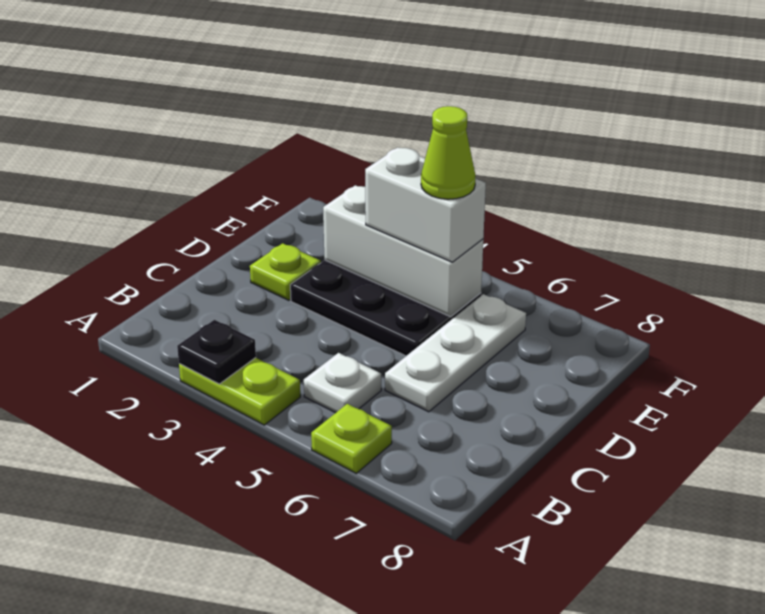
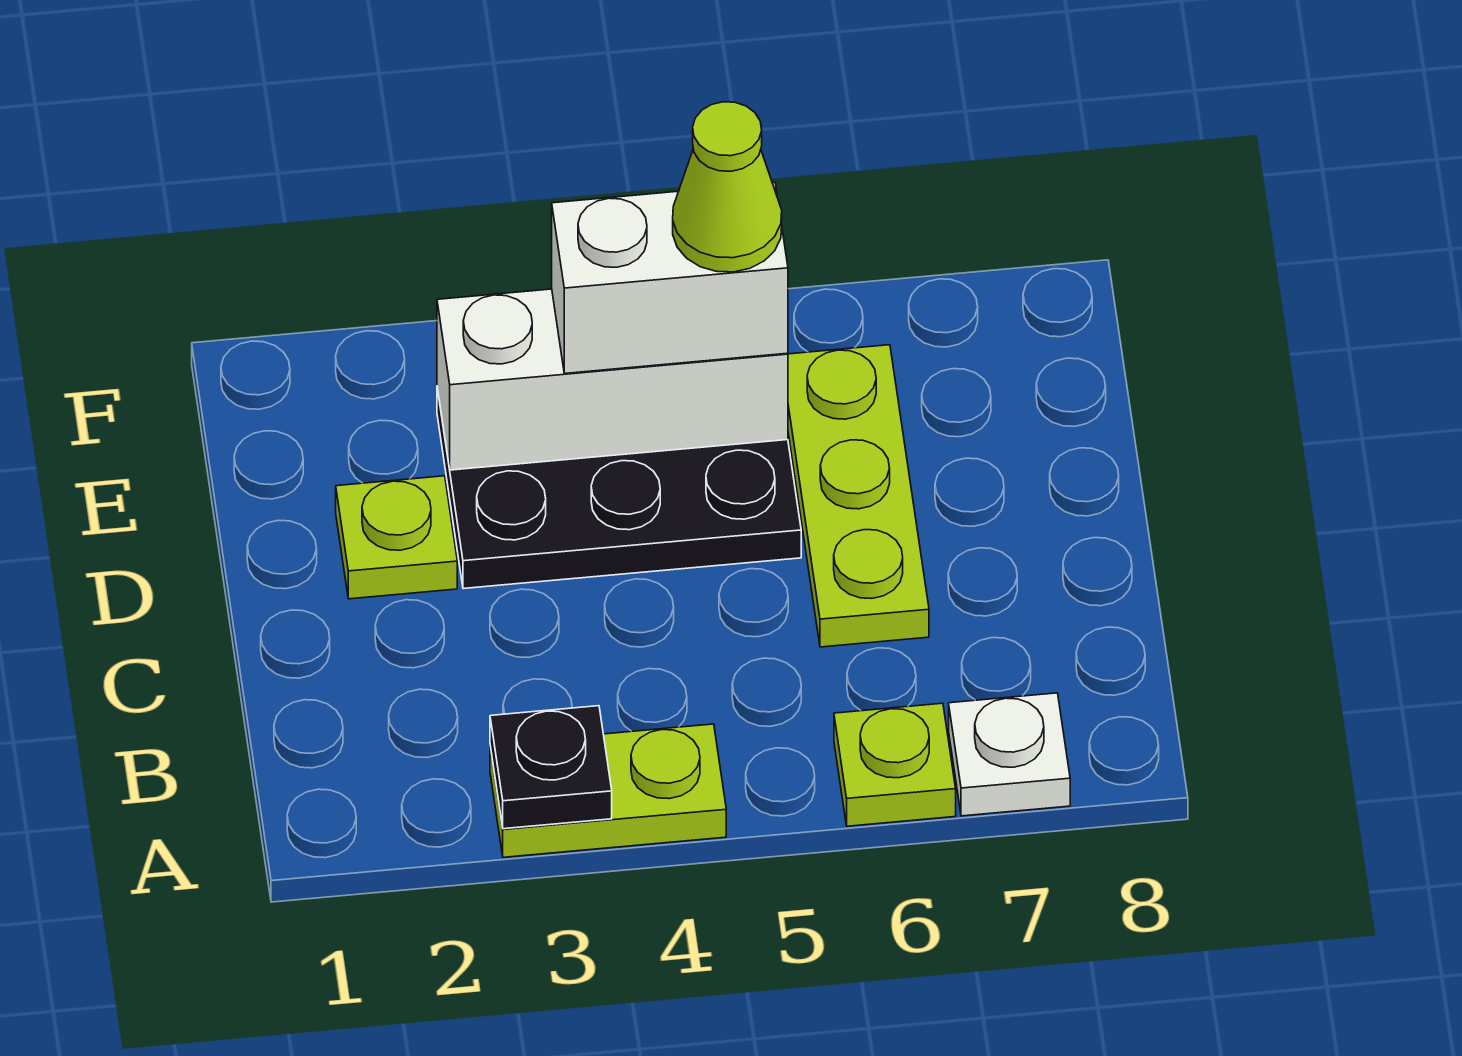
white plate B5 level 1 -> white plate A7 level 1
white plate C6:E6 level 1 -> lime plate C6:E6 level 1

